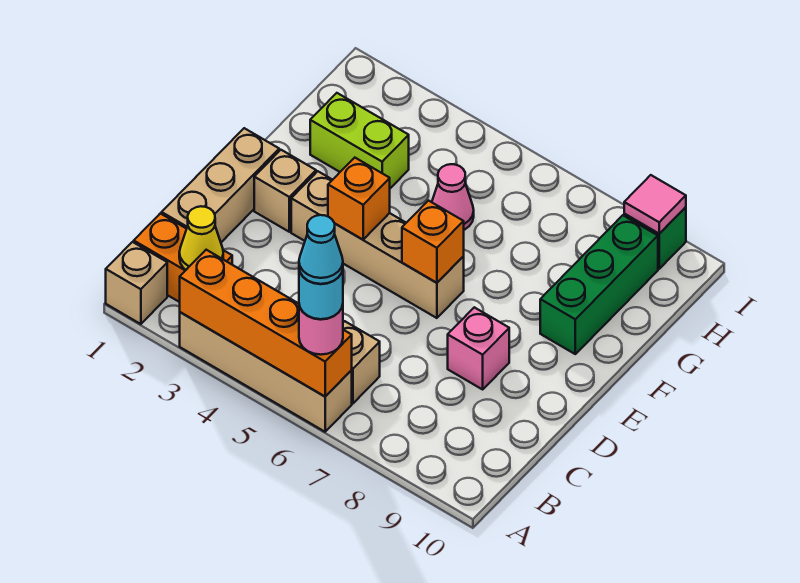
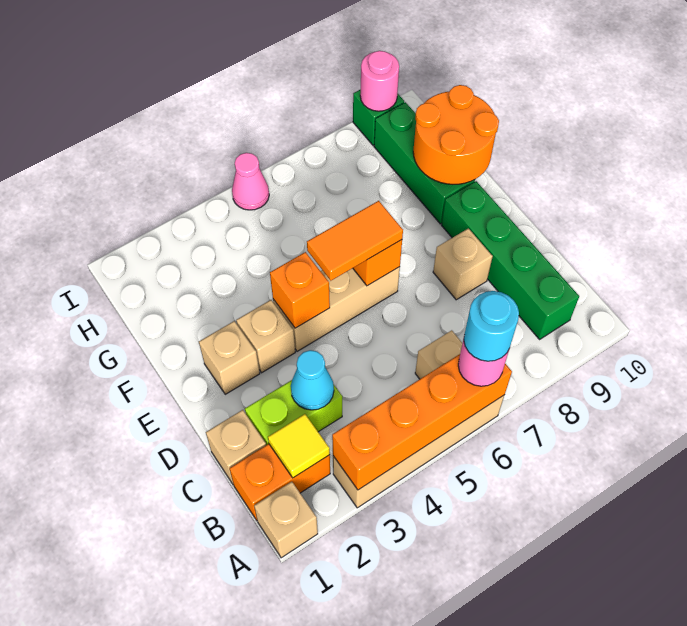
cyan cone A6 level 5 -> cyan cone C3 level 2
yellow cone B2 level 2 -> yellow tile B2 level 2
none -> green brick B9:E9 level 1
tan brick C1:E1 level 1 -> tan brick C1 level 1
pink brick D8 level 1 -> tan brick D8 level 1
none -> orange tile E5:E6 level 3
none -> orange round brick F9:G10 level 2
lime brick G2:G3 level 1 -> lime brick C2:C3 level 1
pink cone G5 level 1 -> pink cone I5 level 1
pink tile I9 level 2 -> pink round brick I9 level 2

